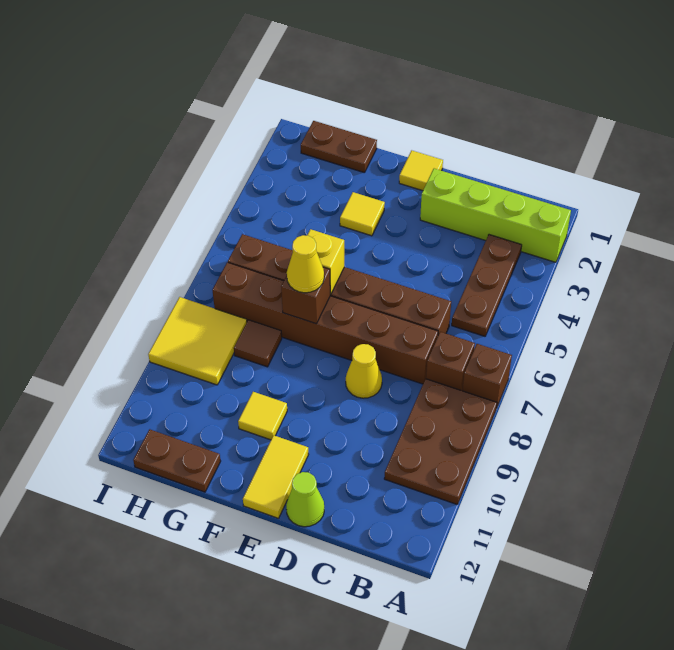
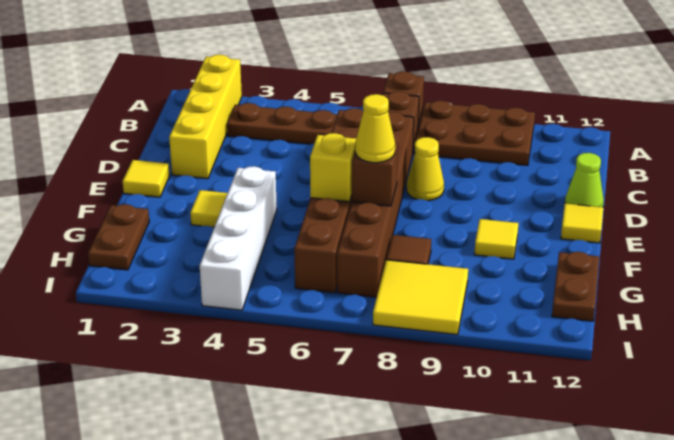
lime brick A2:D2 level 1 -> yellow brick A2:D2 level 1
yellow tile E11:E12 level 1 -> yellow tile E12 level 1
none -> white brick F4:I4 level 1

